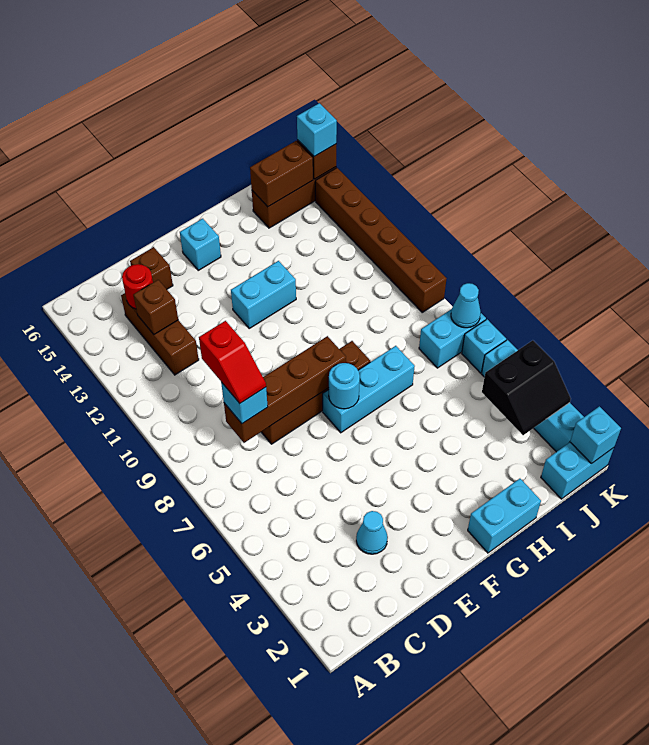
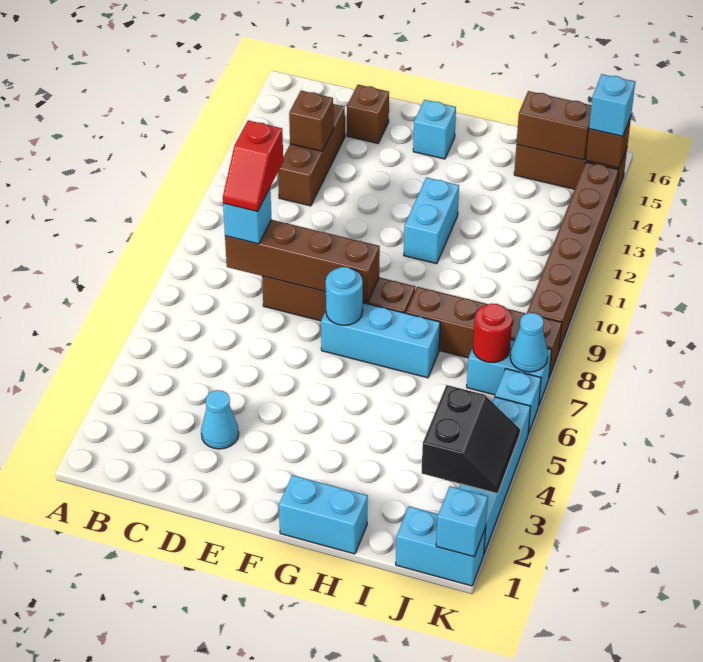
red round brick C14 level 2 -> red round brick J7 level 2
cyan brick F12:G12 level 1 -> cyan brick G11:G12 level 1
none -> brown brick H8:K8 level 1
black slope J3:K4 level 2 top 4 -> black slope J3:K4 level 2 top J

